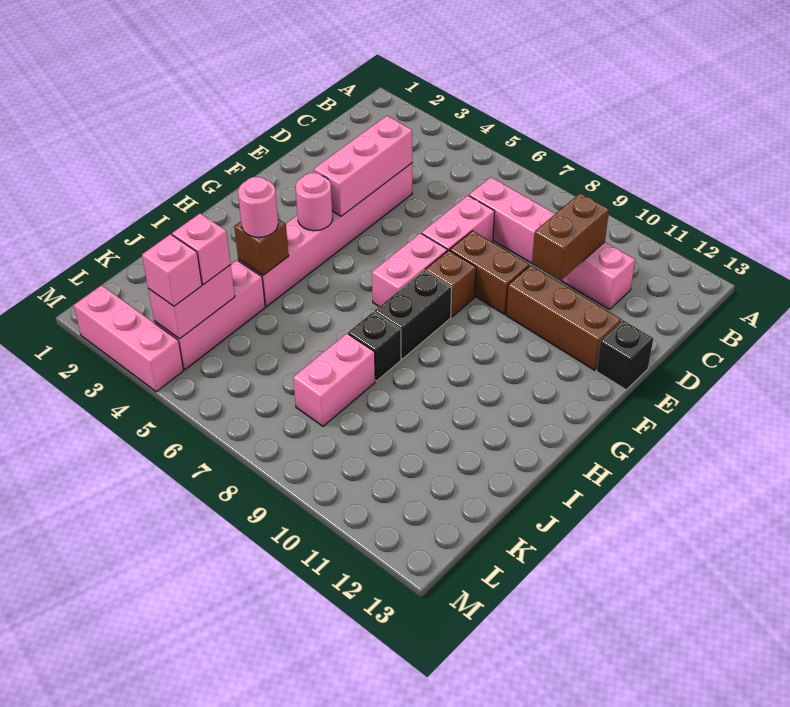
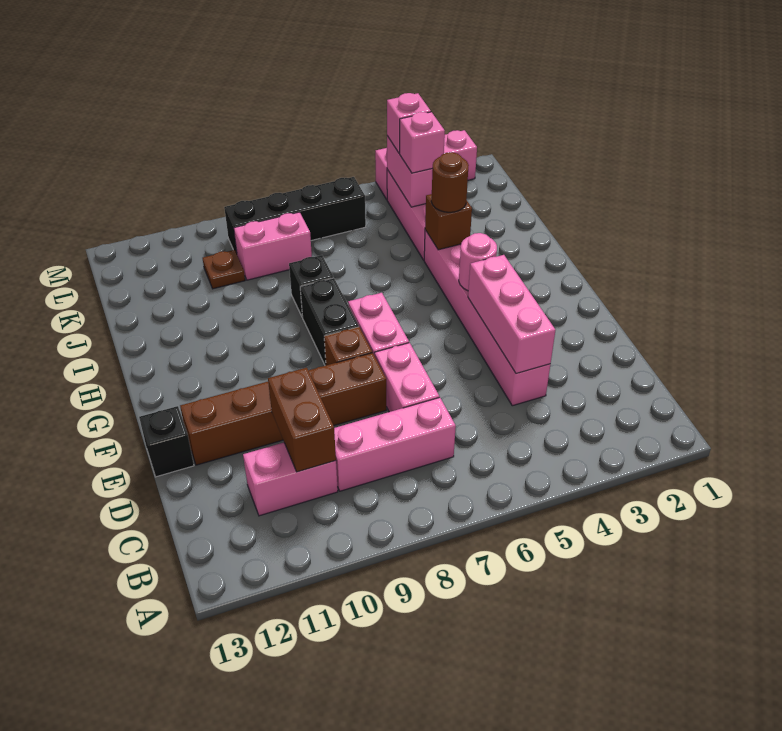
pink round brick I4 level 3 -> brown round brick I4 level 3
pink brick J8:K8 level 1 -> pink brick K8:K9 level 1
none -> brown plate K10 level 1
none -> black brick L6:L9 level 1

